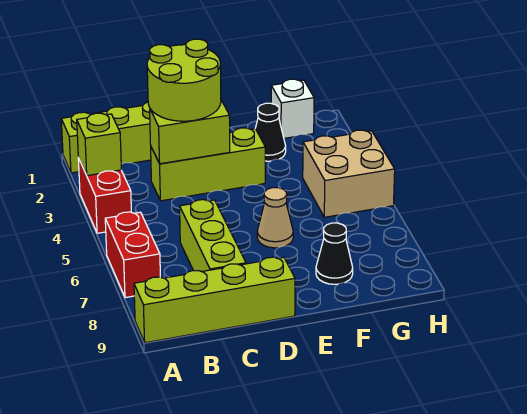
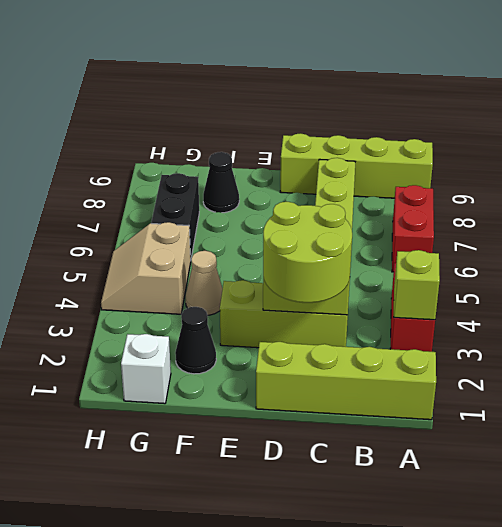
tan cone E6 level 1 -> tan cone F4 level 1
tan brick G4:H5 level 1 -> tan slope G4:H5 level 1 top G
none -> black brick G6:G7 level 1

